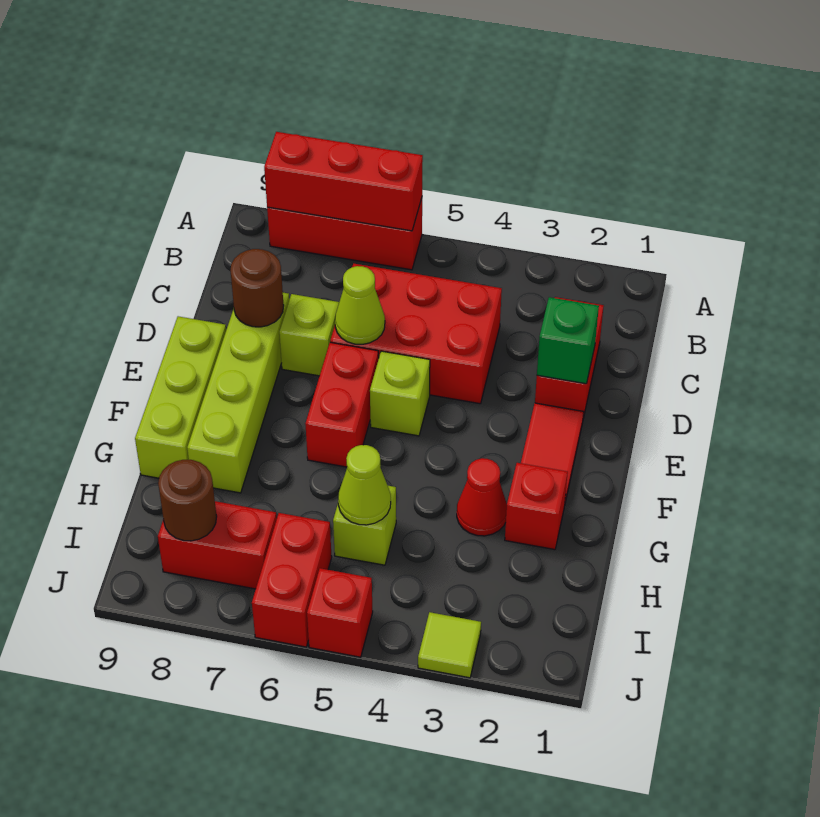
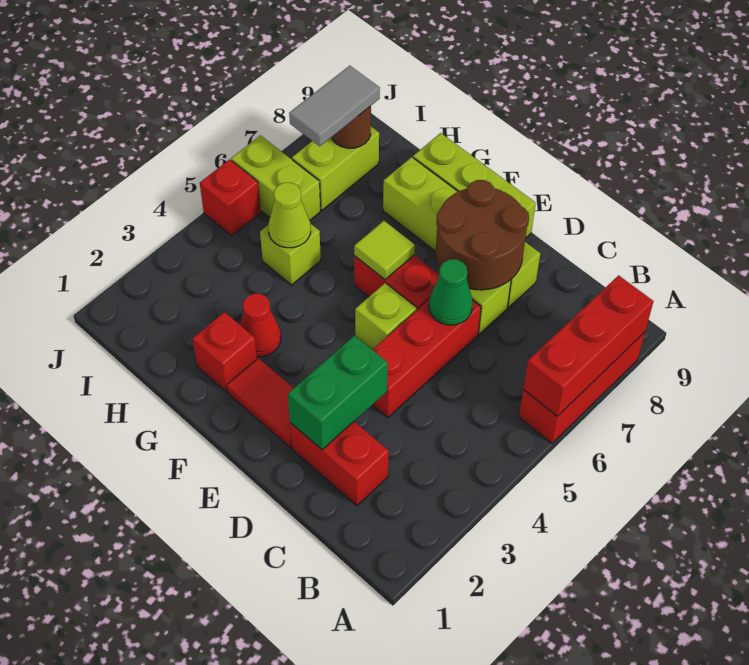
red brick C4:D6 level 1 -> red brick D4:D6 level 1
green brick D2 level 2 -> green brick D2:D3 level 2
lime cone D6 level 2 -> green cone D6 level 2
brown round brick D8 level 2 -> brown round brick D7:E8 level 2
red brick I6:J6 level 1 -> lime brick I6:J6 level 1
red brick I7:I8 level 1 -> lime brick I7:I8 level 1
none -> grey tile I7:I8 level 3
lime tile J3 level 1 -> lime tile F6 level 2

